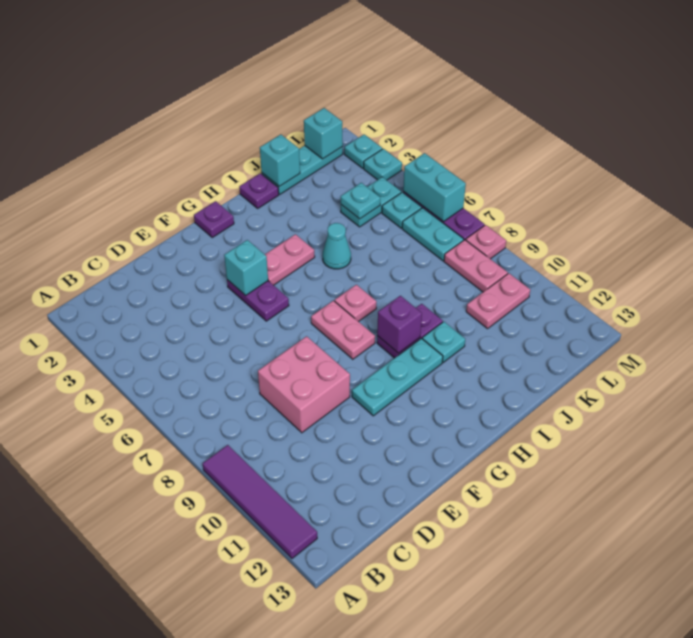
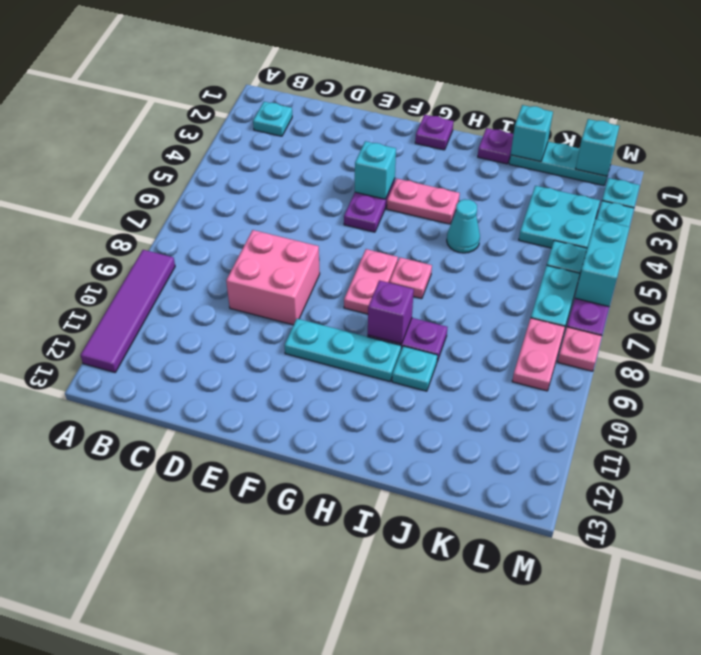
cyan plate K4:L4 level 1 -> cyan plate K3:L4 level 1
cyan plate K4 level 2 -> cyan plate B2 level 1
pink plate K10:L10 level 1 -> none

